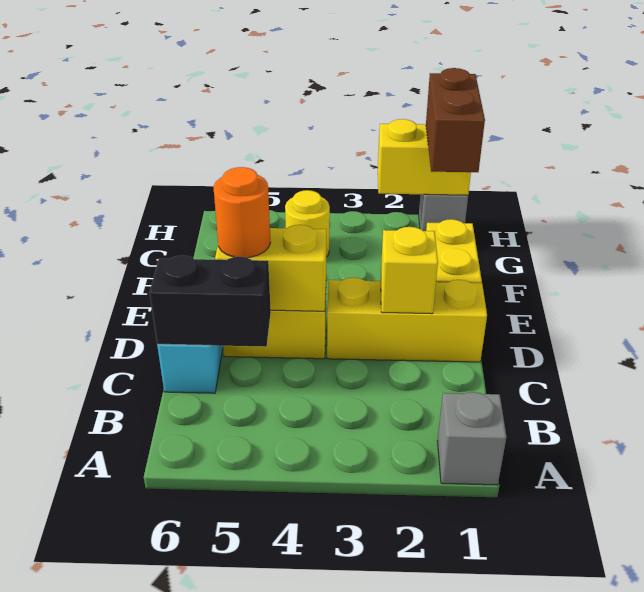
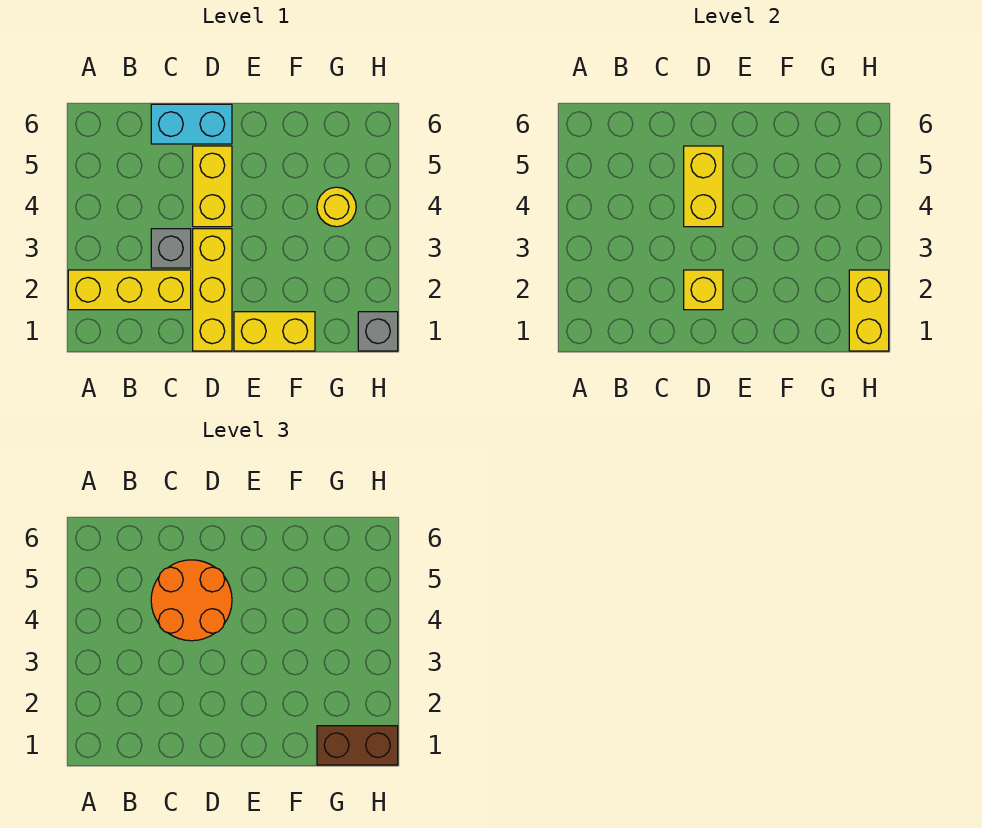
grey brick A1 level 1 -> grey brick C3 level 1
none -> yellow brick A2:C2 level 1
black brick C5:C6 level 2 -> none
orange round brick D5 level 3 -> orange round brick C4:D5 level 3

